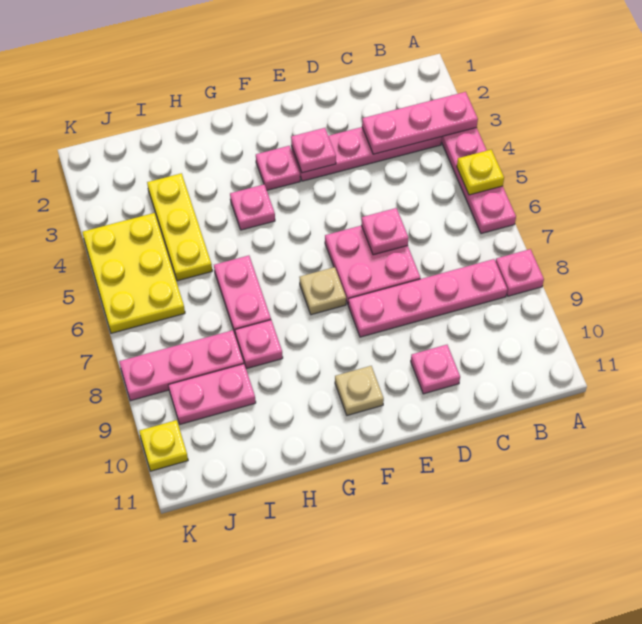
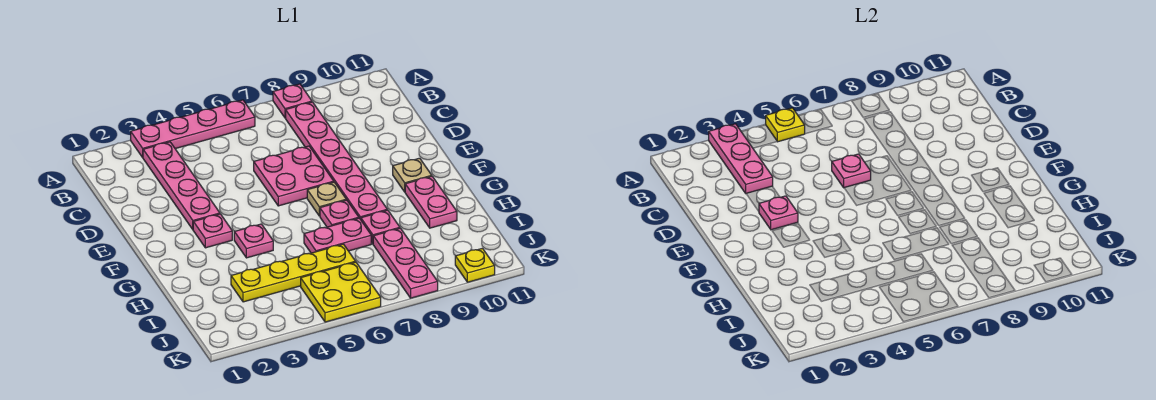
pink plate B8:E8 level 1 -> pink plate B8:G8 level 1
pink plate D10 level 1 -> pink plate G7 level 1
yellow plate I3:I5 level 1 -> yellow plate I3:I6 level 1
pink plate I9:J9 level 1 -> pink plate G10:H10 level 1
yellow plate J4:K6 level 1 -> yellow plate J5:K6 level 1

